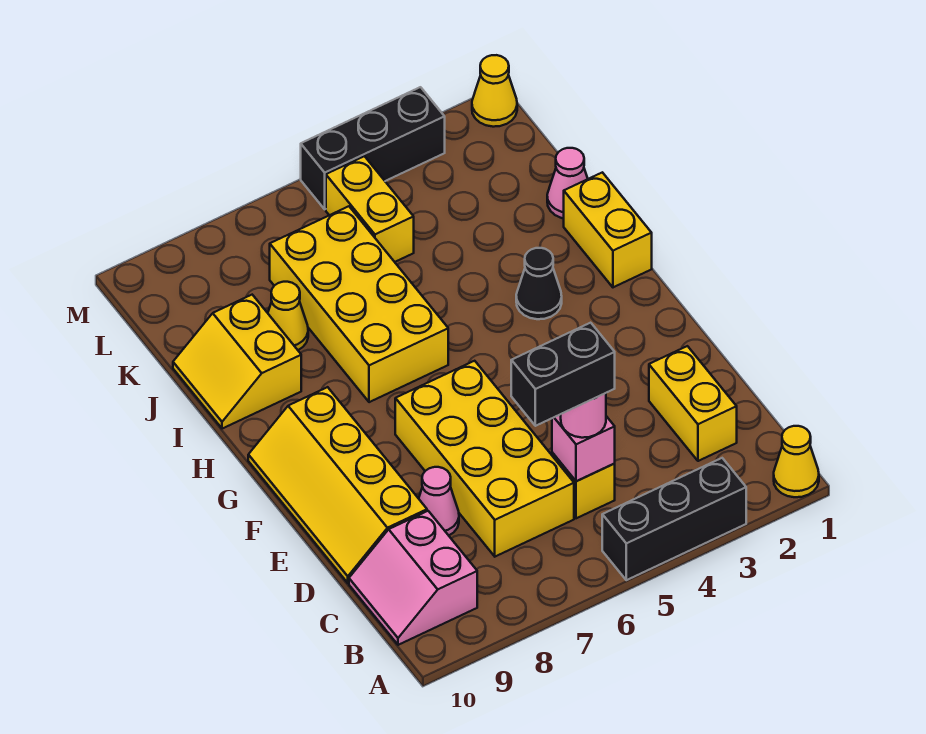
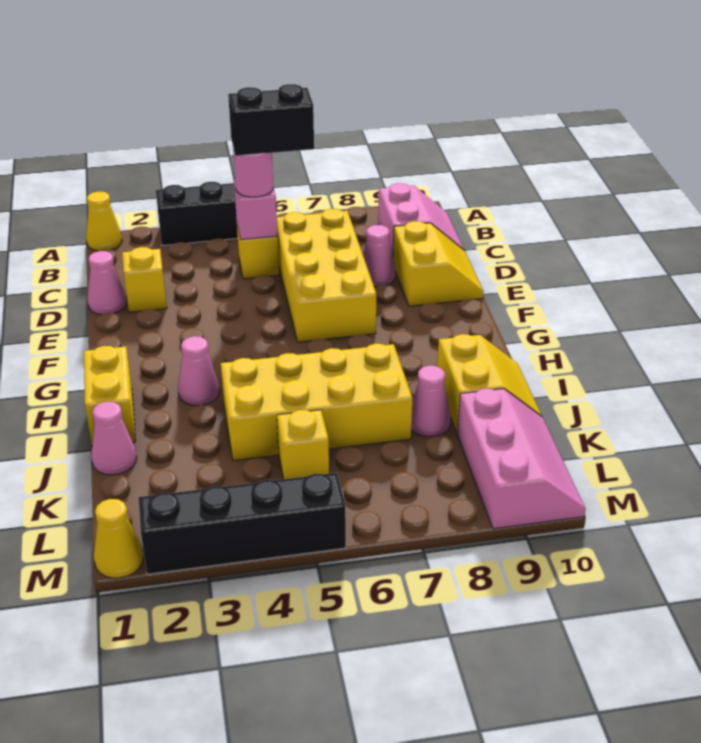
yellow brick C2:D2 level 1 -> yellow brick D2 level 1
none -> pink cone D1 level 1
yellow slope D9:G10 level 1 top 9 -> yellow slope D9:E10 level 1 top 9
black cone H3 level 1 -> pink cone H3 level 1
yellow brick H6:K7 level 1 -> yellow brick I4:J7 level 1
yellow cone J8 level 1 -> pink cone J8 level 1
yellow brick K5:L5 level 1 -> yellow brick K5 level 1
none -> pink slope K9:M10 level 1 top 9
black brick M3:M5 level 1 -> black brick M2:M5 level 1

